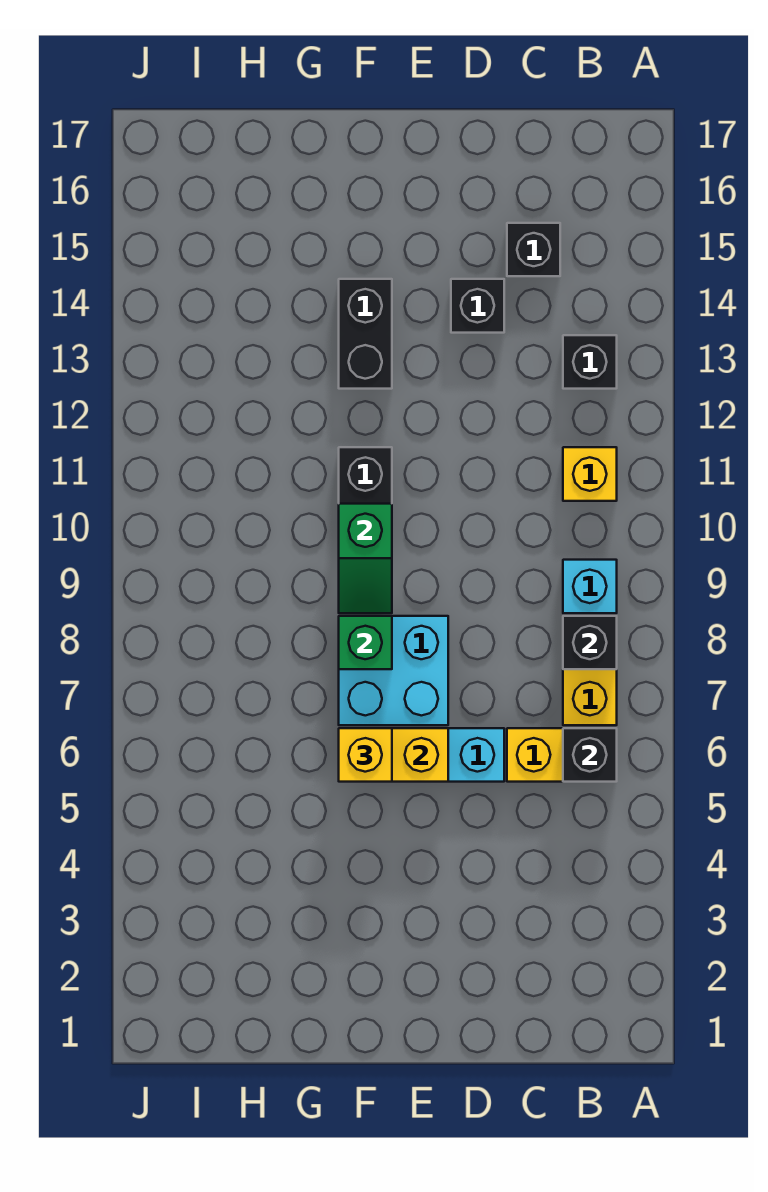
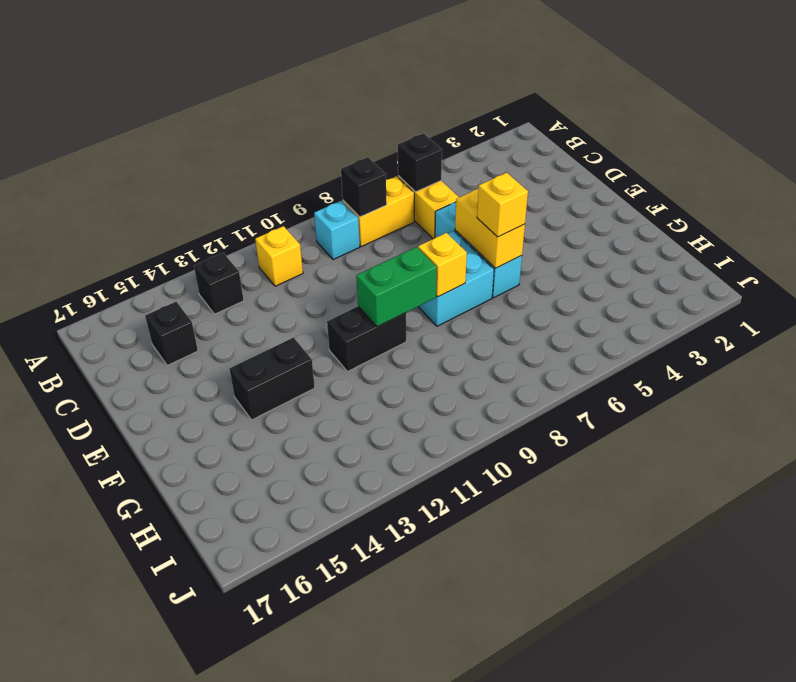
black brick D14 level 1 -> none
green brick F8 level 2 -> yellow brick F8 level 2
green slope F9:F10 level 2 top 10 -> green brick F9:F10 level 2

